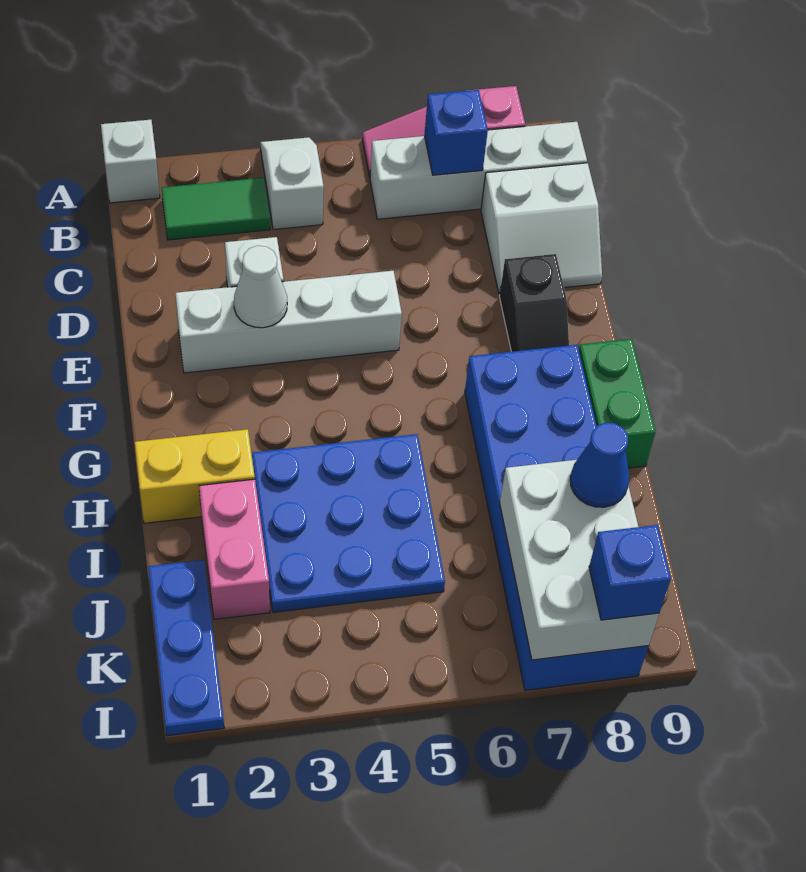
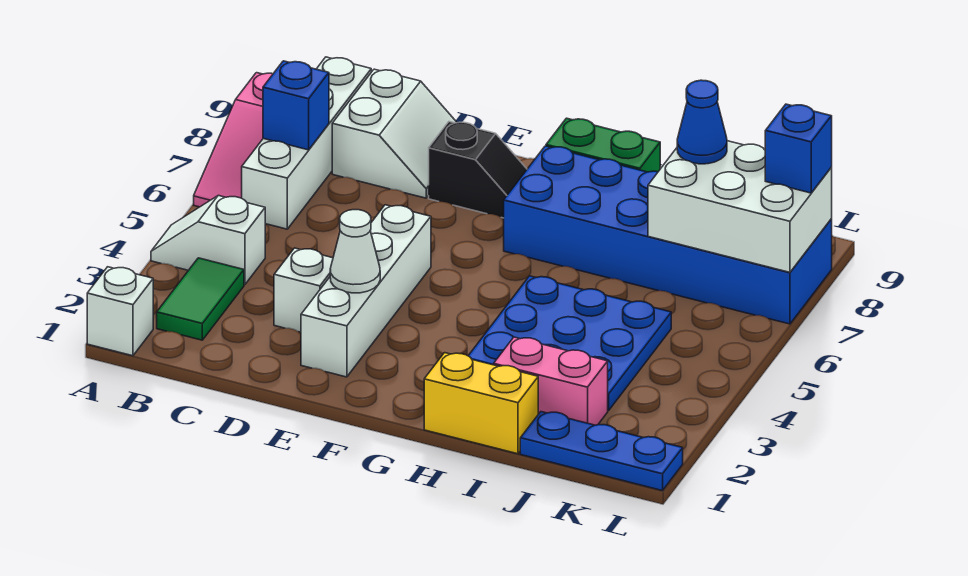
yellow brick H1:H2 level 1 -> yellow brick H1:I1 level 1

